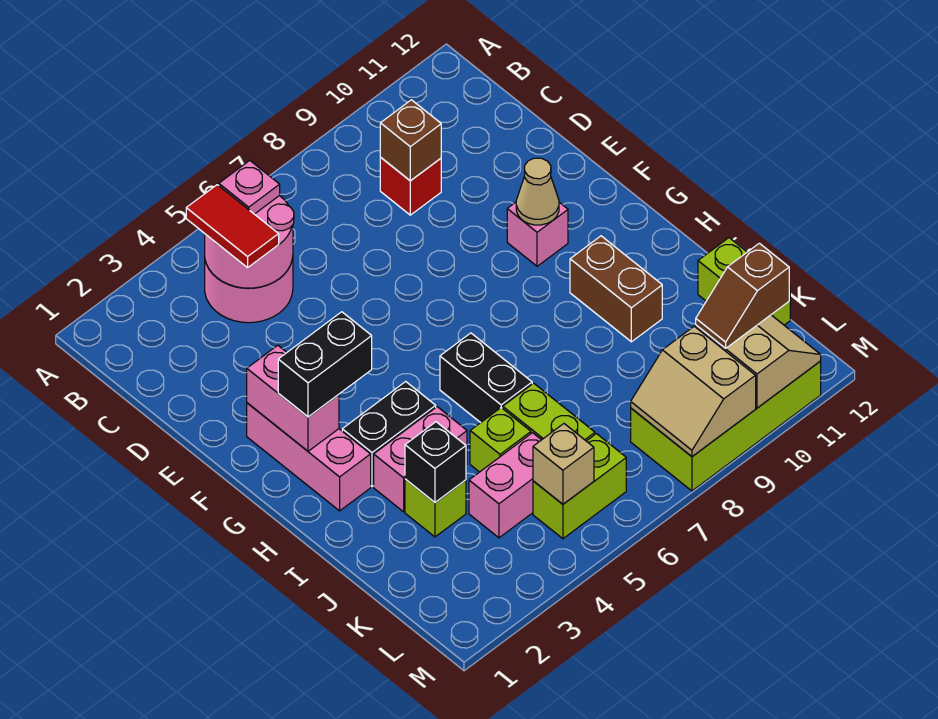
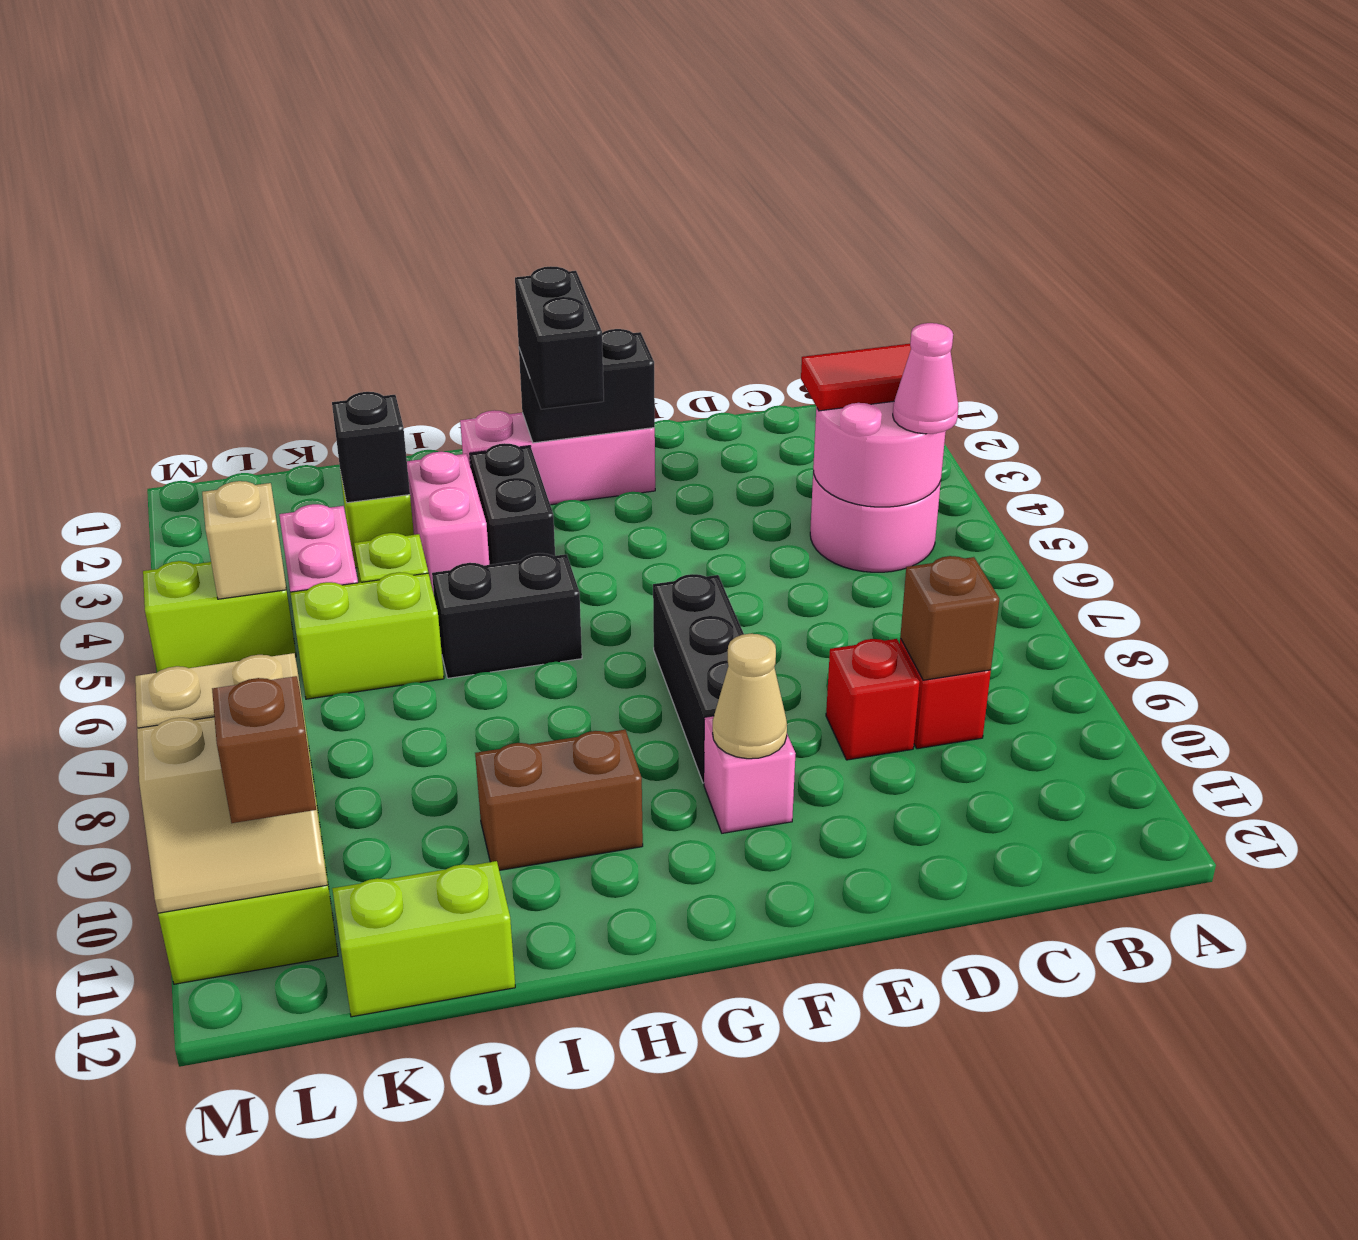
pink plate B5 level 3 -> pink cone B5 level 3
none -> red brick D9 level 1
pink brick F2:G2 level 2 -> black brick F2:G2 level 2
none -> black brick F7:F9 level 1
lime brick L5:L6 level 1 -> lime brick L5:M5 level 1

